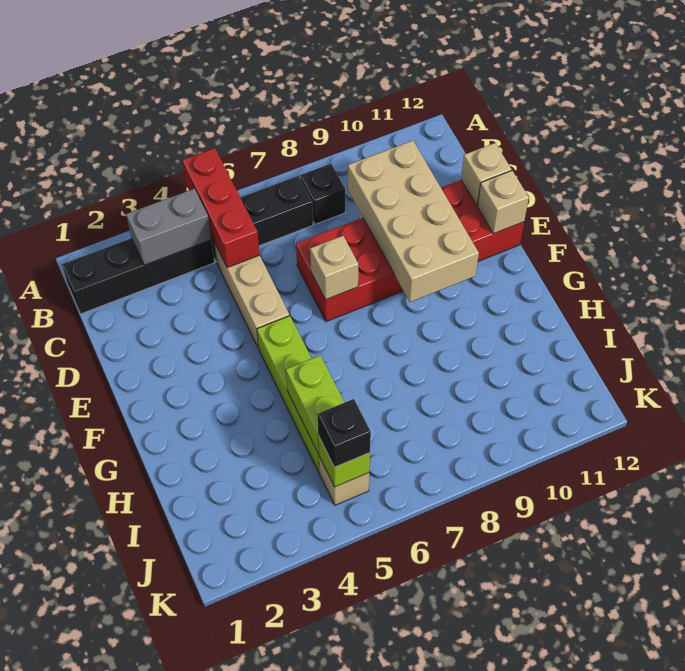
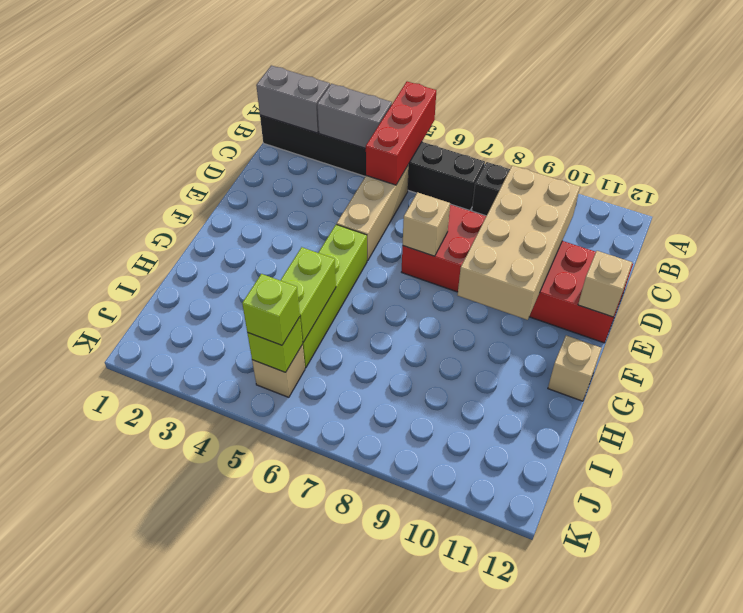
none -> grey brick B1:B2 level 2
tan brick D12 level 2 -> tan brick G12 level 1
black brick J5 level 3 -> lime brick J5 level 3

